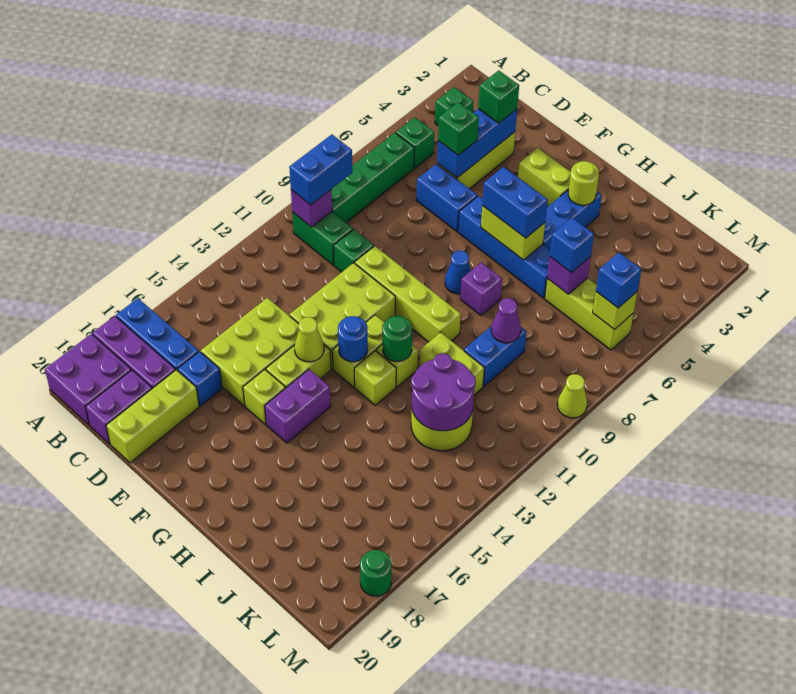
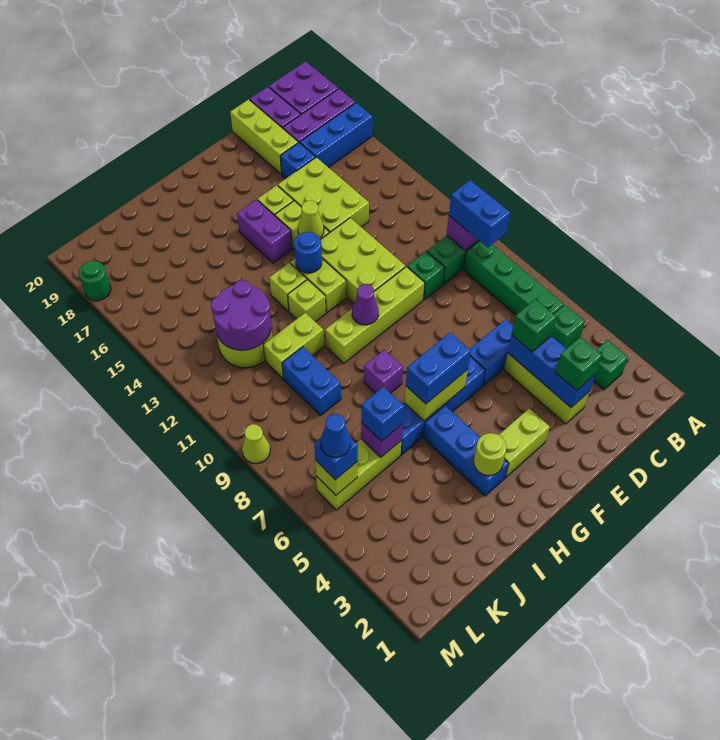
blue cone G8 level 1 -> blue cone L6 level 4
green round brick H12 level 2 -> none
purple cone J9 level 2 -> purple cone G10 level 2

